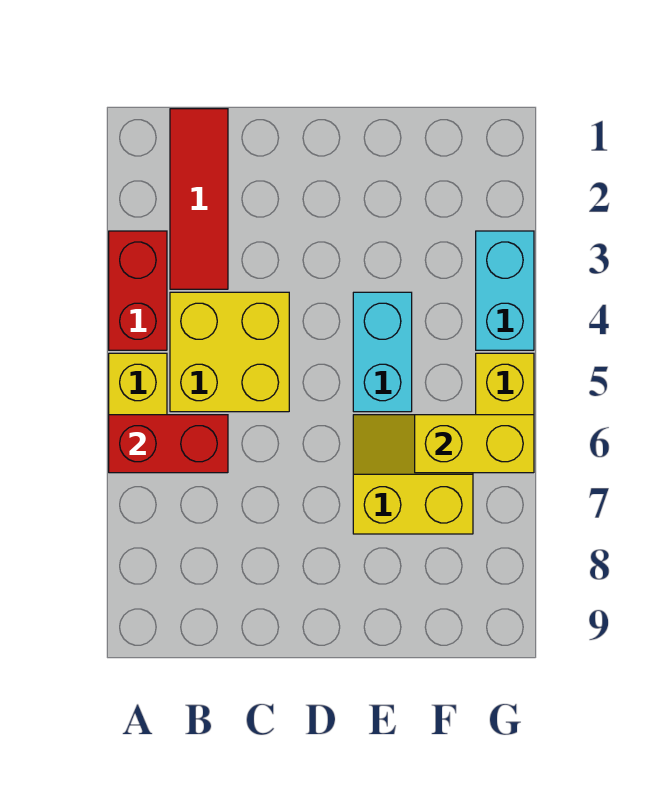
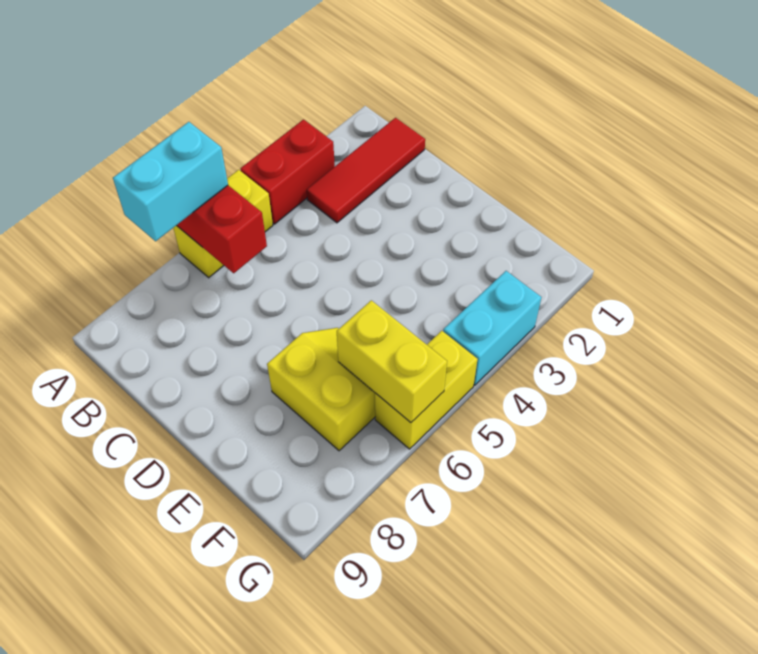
yellow brick B4:C5 level 1 -> none
cyan brick E4:E5 level 1 -> cyan brick A6:A7 level 3

